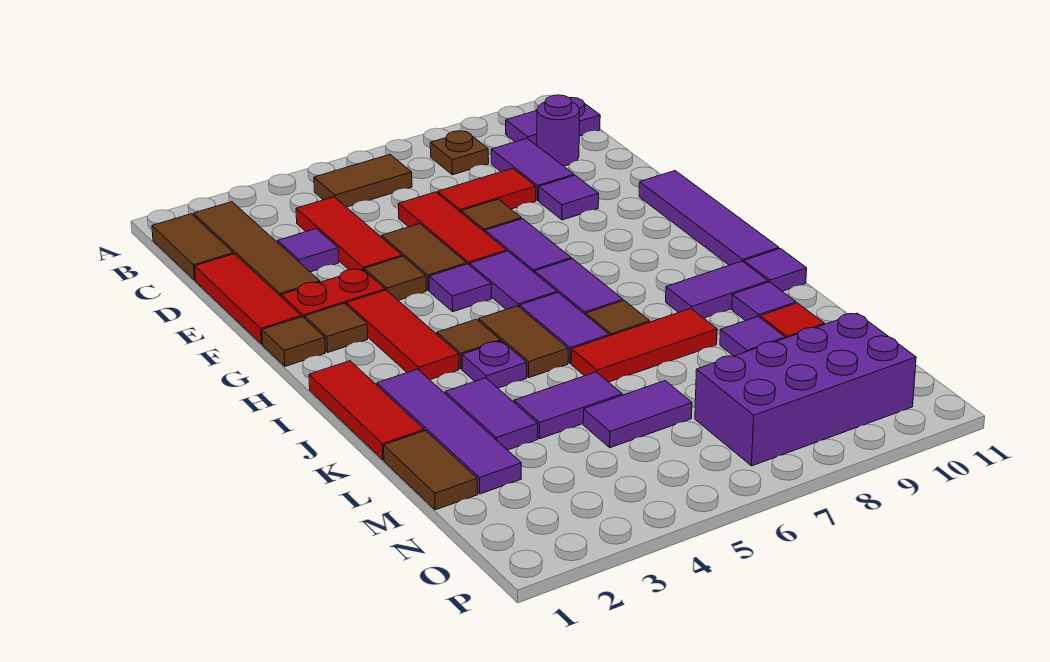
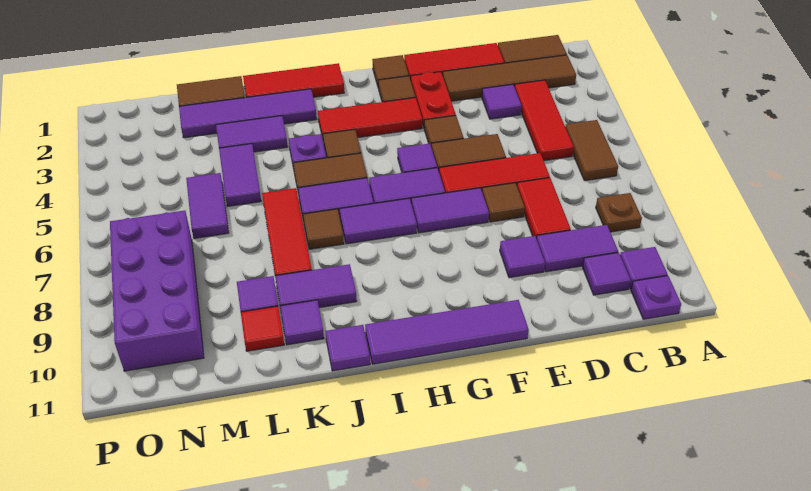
red tile C4:E4 level 1 -> red tile C3:C5 level 1
purple round brick C10 level 1 -> purple tile C10 level 1
purple tile J9:J10 level 1 -> purple tile J9:K9 level 1

